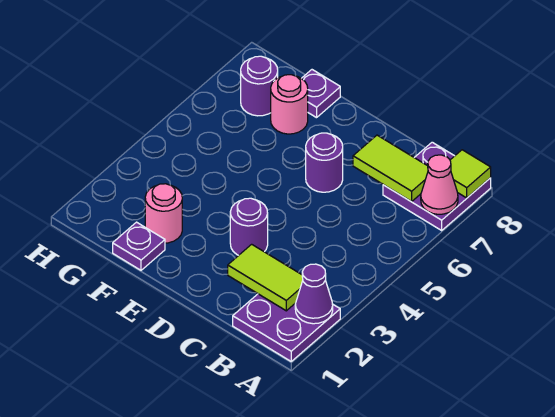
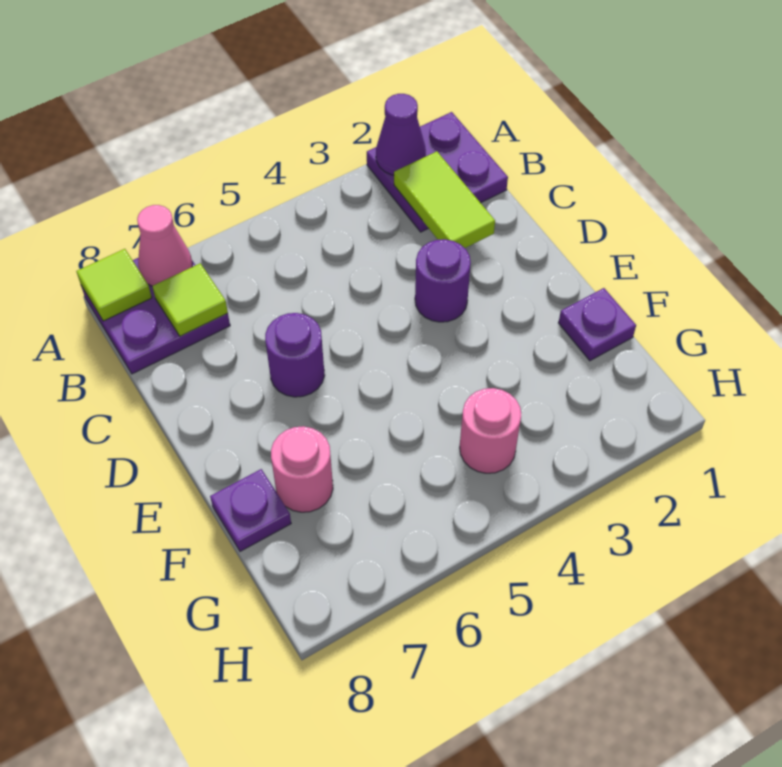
lime tile B7:C7 level 2 -> lime tile B7 level 2
pink round brick F2 level 1 -> pink round brick G4 level 1
purple round brick G7 level 1 -> none

